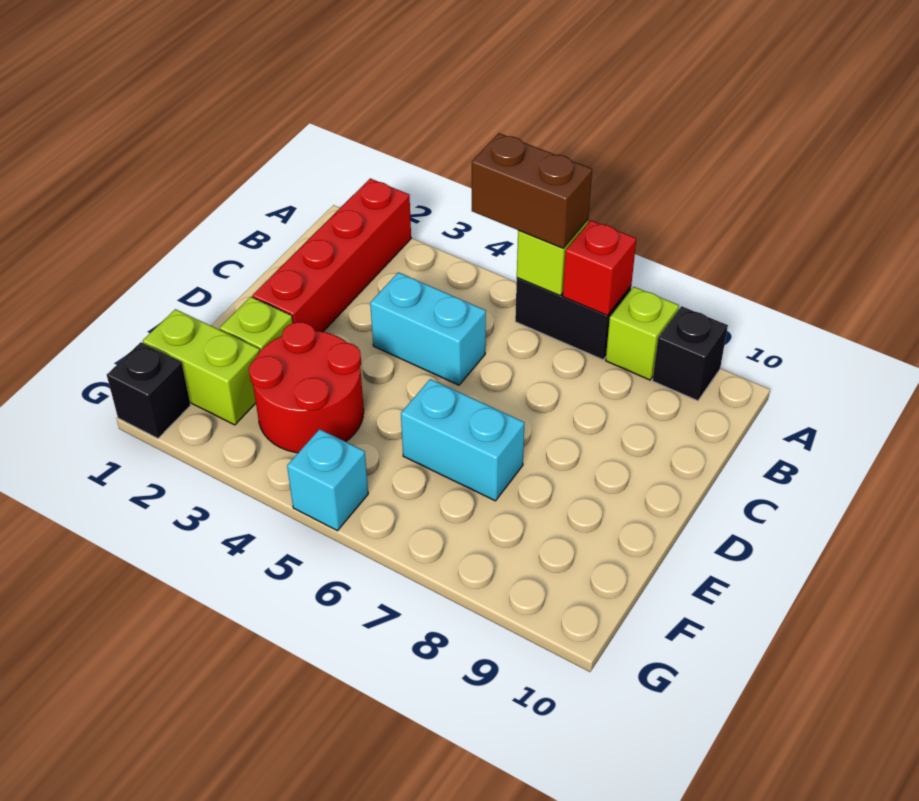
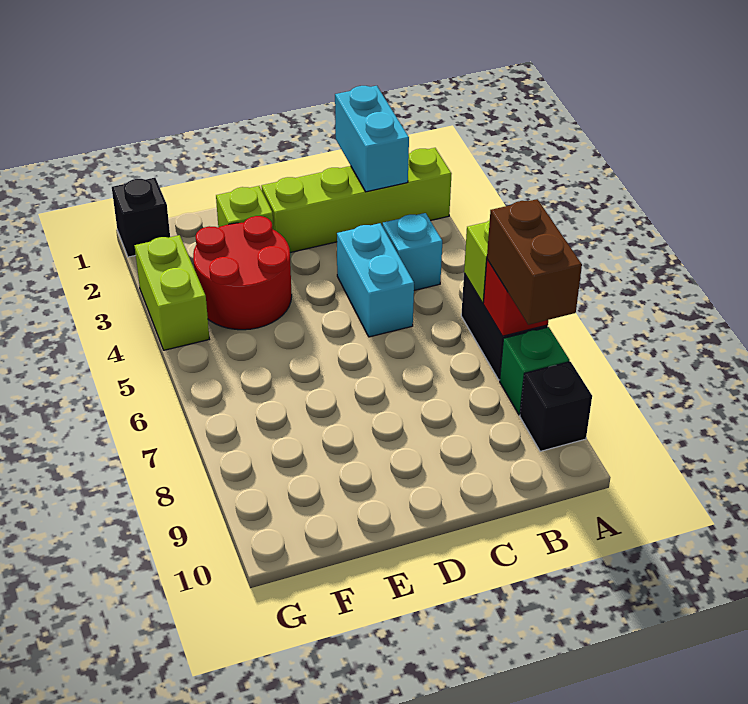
red brick A2:D2 level 1 -> lime brick A2:D2 level 1
brown brick A5:A6 level 3 -> brown brick A7:A8 level 3
lime brick A8 level 1 -> green brick A8 level 1
cyan brick E6:E7 level 1 -> cyan brick B1:B2 level 2
lime brick F1:F2 level 1 -> lime brick G3:G4 level 1
cyan brick G5 level 1 -> cyan brick B4 level 1

